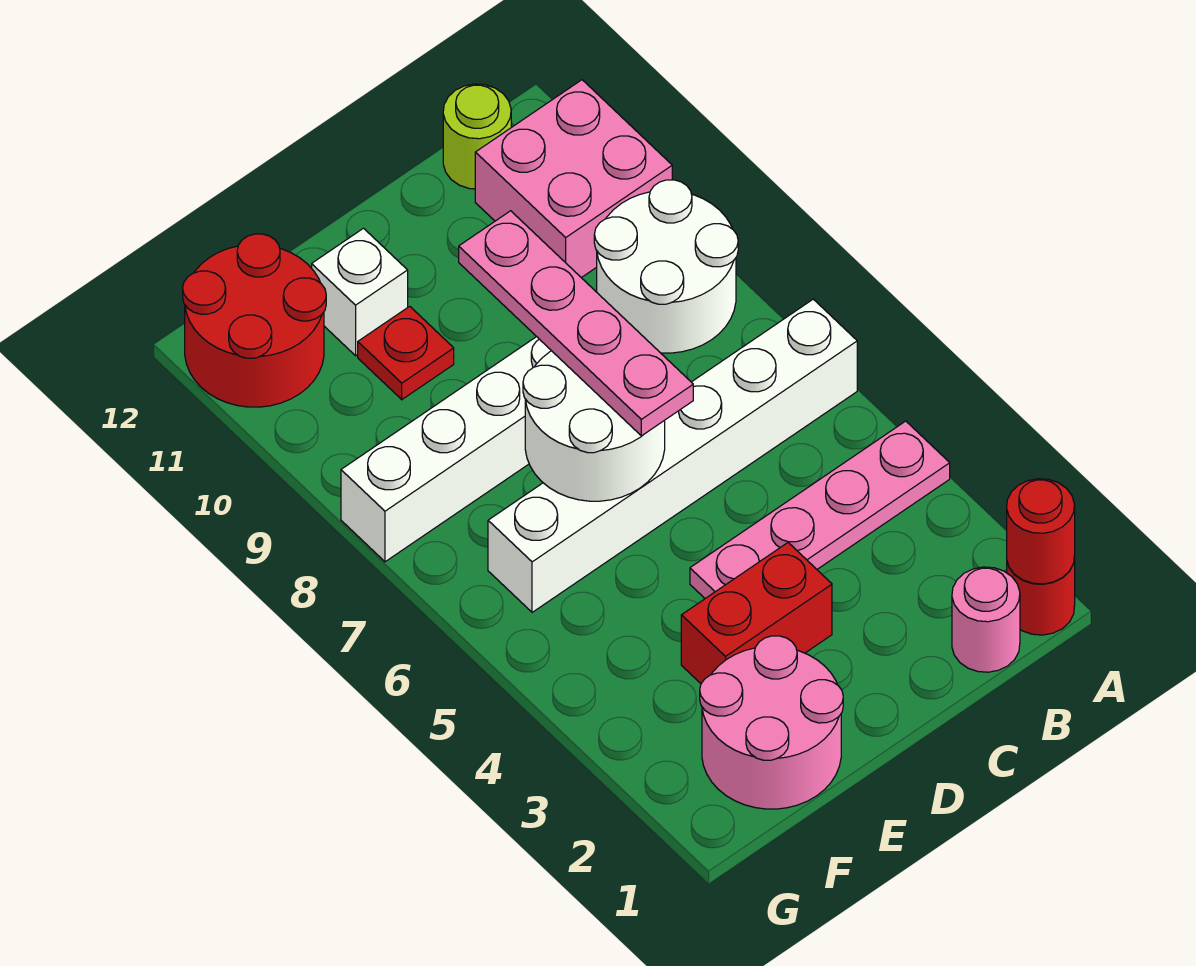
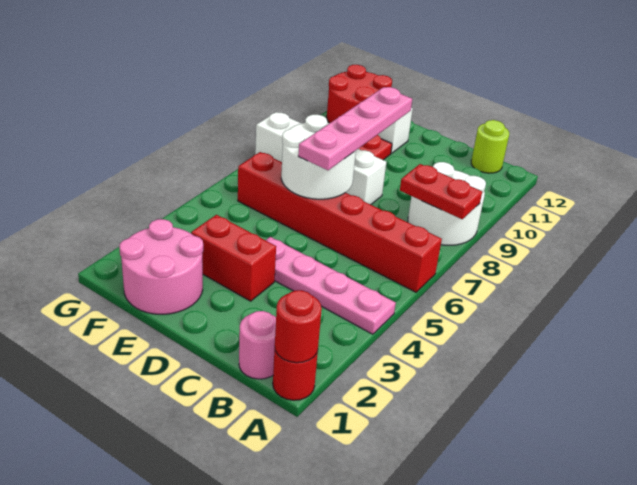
white brick A6:F6 level 1 -> red brick A6:F6 level 1
none -> red plate A8:B8 level 2
pink brick A10:B11 level 1 -> none

